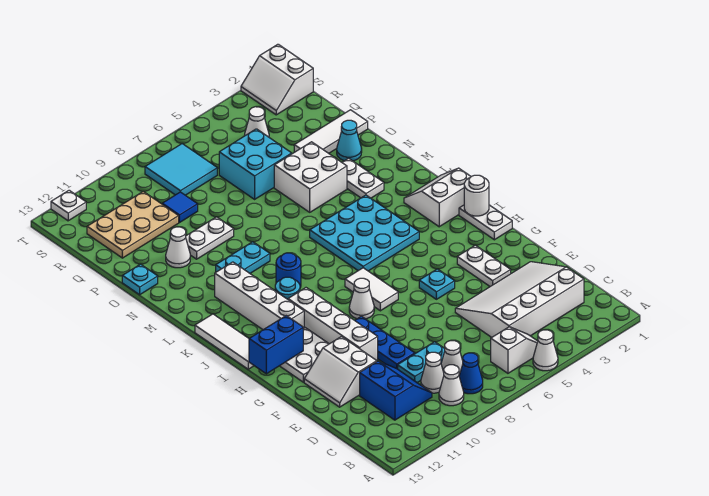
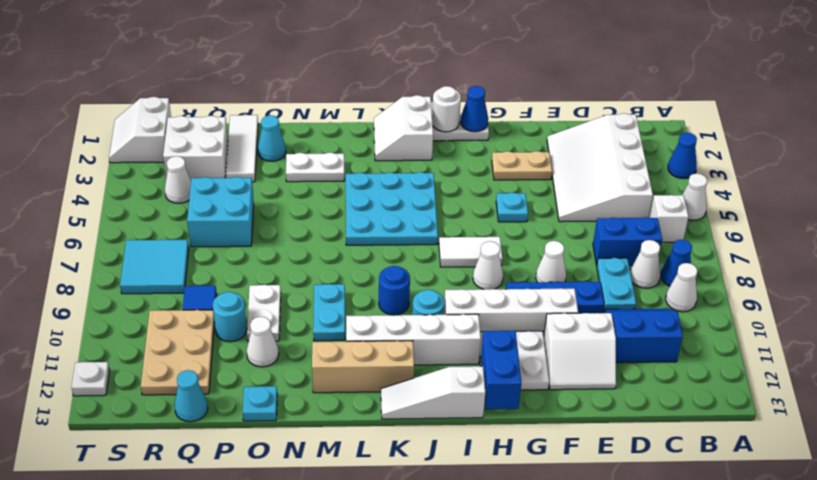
none -> blue cone A3 level 1
none -> blue brick C7:D7 level 1
white cone C9 level 1 -> white cone F8 level 1
white plate F3:G3 level 1 -> tan plate F3:G3 level 1
none -> blue cone H1 level 2
white tile I13:K13 level 1 -> white slope I13:K13 level 1 top I
none -> tan brick K12:M12 level 1
white brick N4:O5 level 1 -> white brick Q2:R3 level 1
none -> cyan round brick P10 level 1
none -> cyan cone Q13 level 1
white slope S1:T2 level 1 top 1 -> white slope S1:T2 level 1 top S

